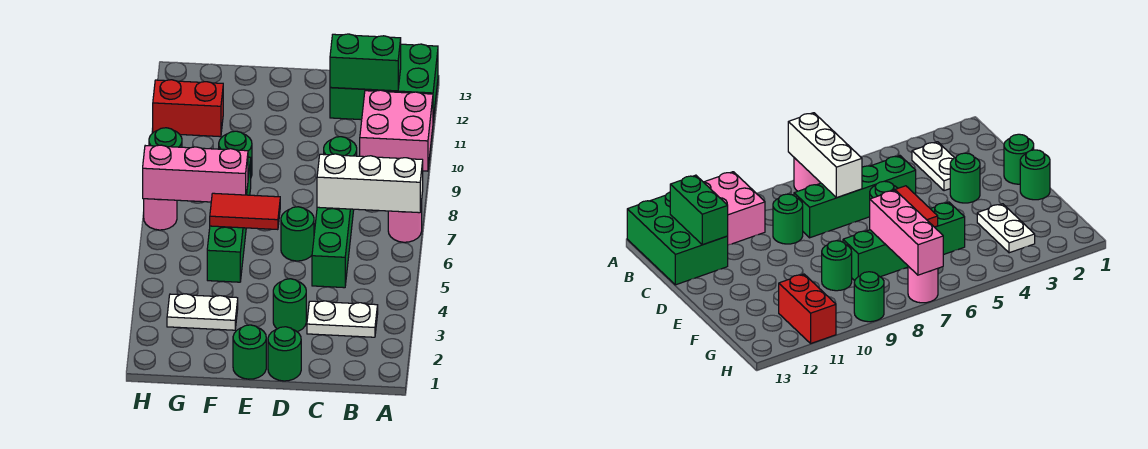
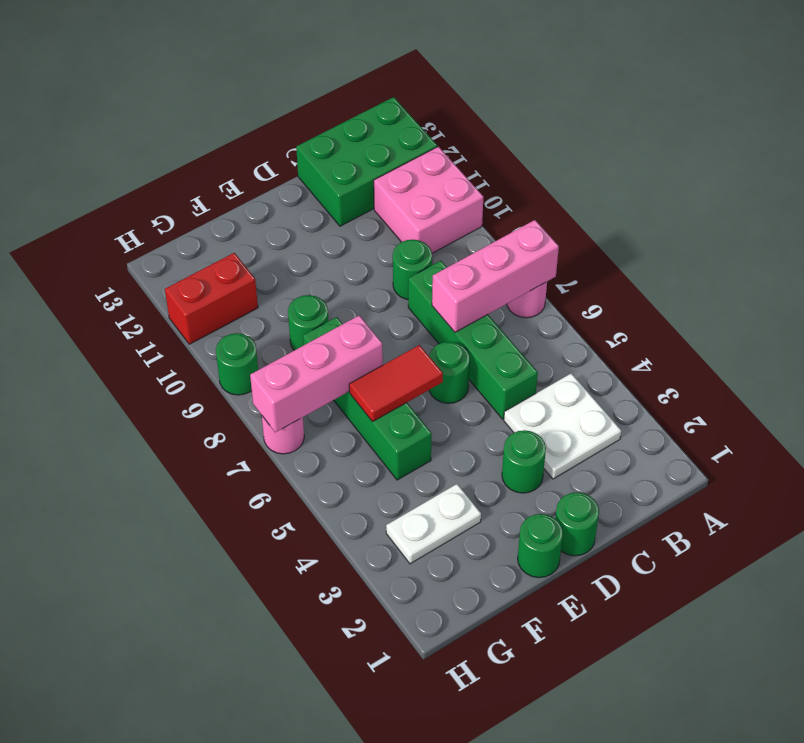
white brick A7:C7 level 2 -> pink brick A7:C7 level 2
white plate B3:C3 level 1 -> white plate B3:C4 level 1
green brick B12:C12 level 2 -> none

